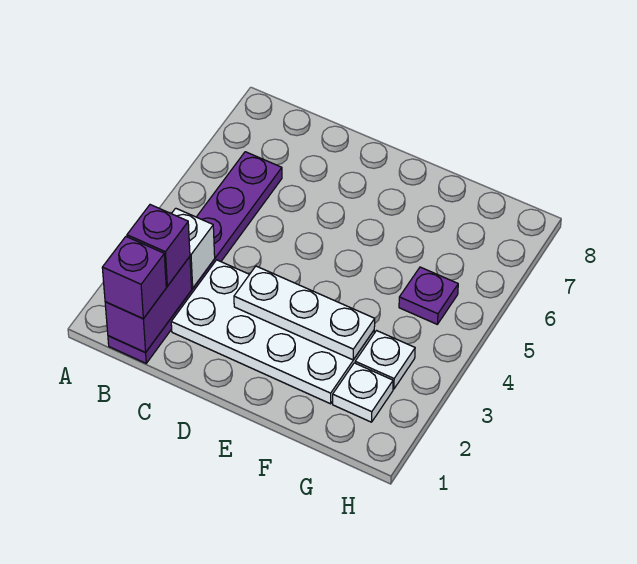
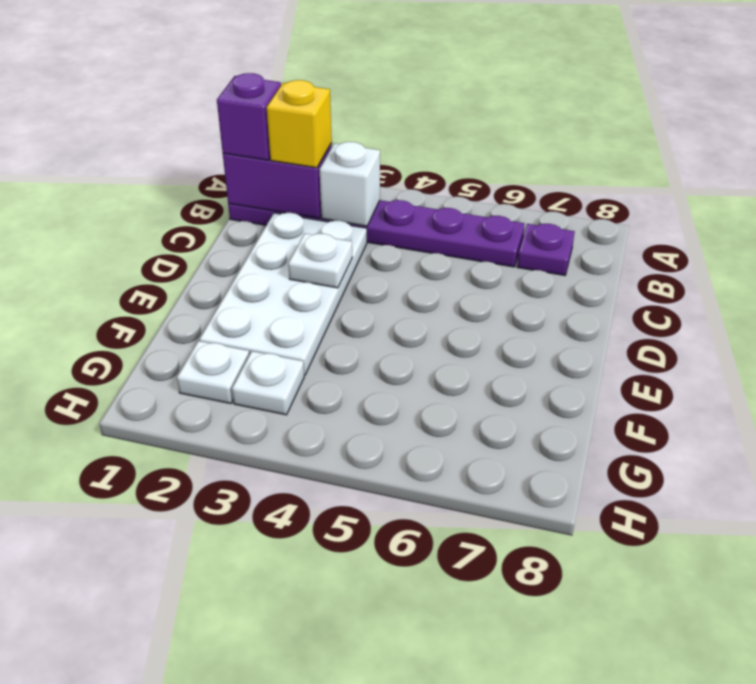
purple brick B2 level 3 -> yellow brick B2 level 3
white plate D3:F3 level 2 -> white plate D3 level 2
purple plate G5 level 1 -> purple plate B7 level 1

